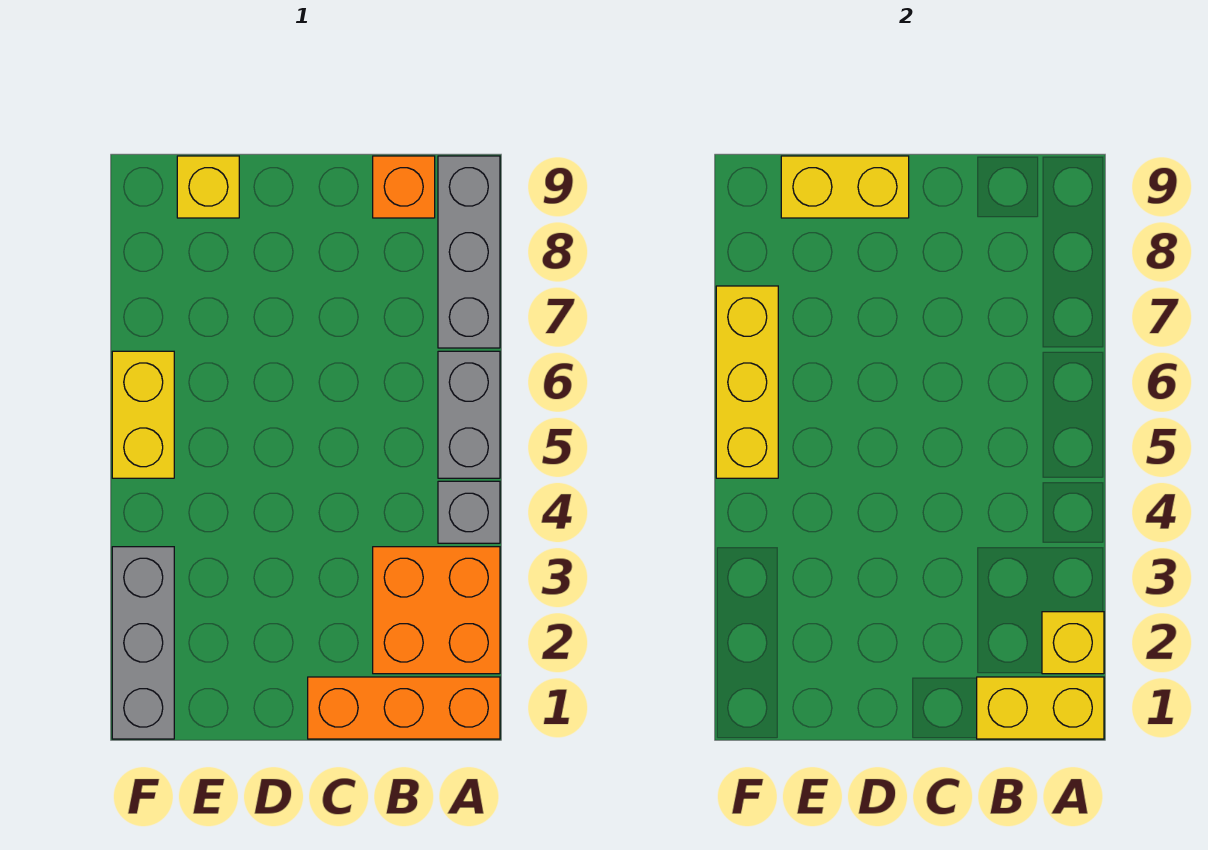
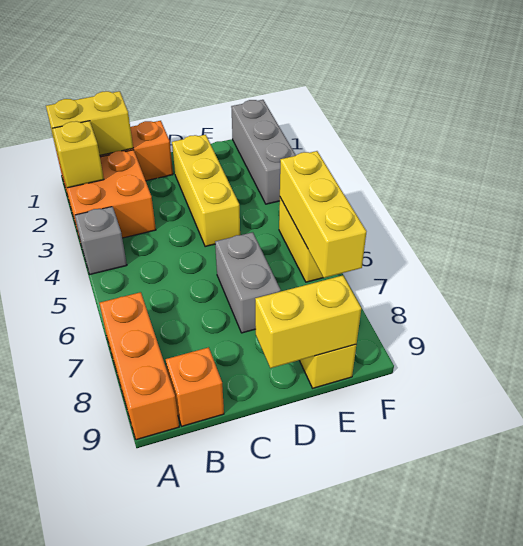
grey brick A5:A6 level 1 -> grey brick D6:D7 level 1
grey brick A7:A9 level 1 -> orange brick A7:A9 level 1
none -> yellow brick D2:D4 level 1

